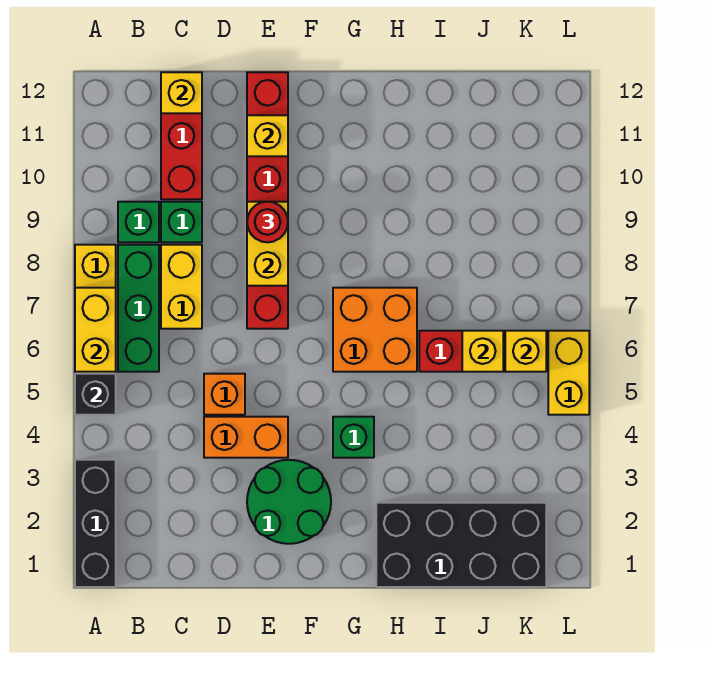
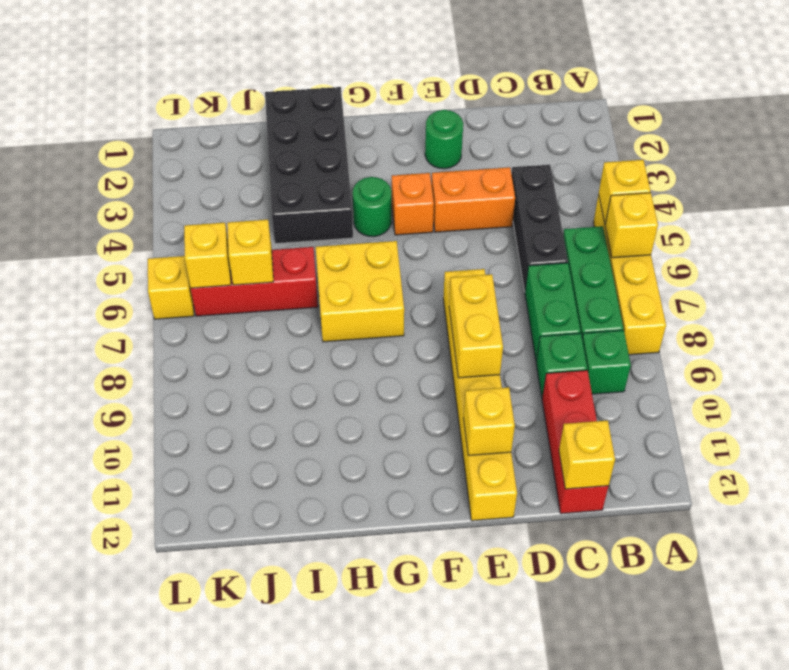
black brick A1:A3 level 1 -> black brick C4:C6 level 1
black brick A5 level 2 -> yellow brick A5 level 2
yellow brick A6:A7 level 2 -> yellow brick A6 level 2
yellow brick C7:C8 level 1 -> green brick C7:C8 level 1
orange brick D5 level 1 -> orange brick F4 level 1
green round brick E2:F3 level 1 -> green round brick E2 level 1
red brick E7:E12 level 1 -> yellow brick E7:E12 level 1
red round brick E9 level 3 -> none
green brick G4 level 1 -> green round brick G4 level 1
orange brick G6:H7 level 1 -> yellow brick G6:H7 level 1
black brick H1:K2 level 1 -> black brick H1:I4 level 1
yellow brick L5:L6 level 1 -> yellow brick L6 level 1

